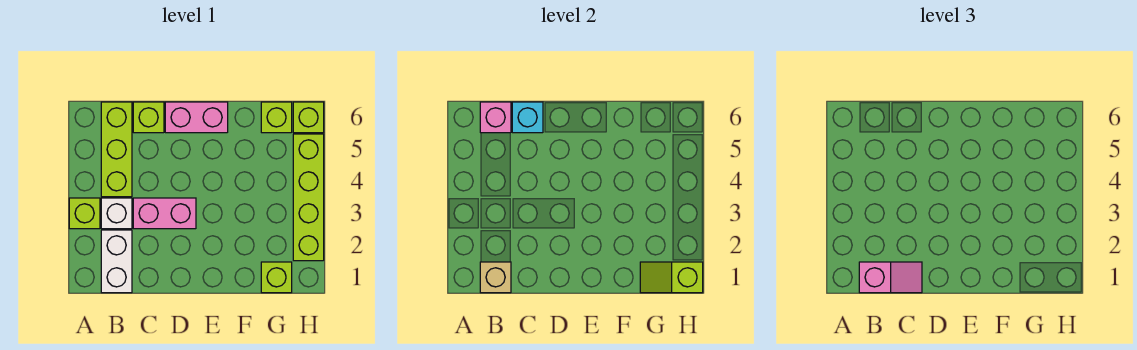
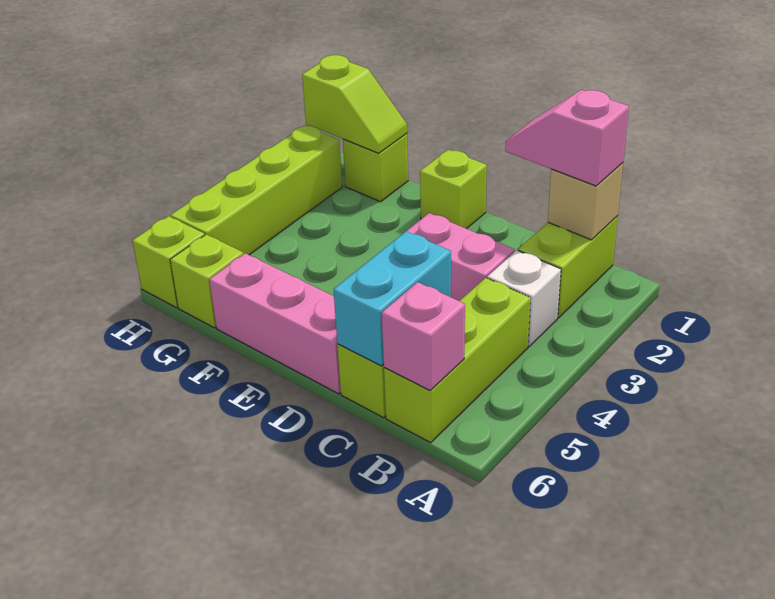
lime brick A3 level 1 -> lime brick E1 level 1
white brick B1:B2 level 1 -> lime brick B1:B2 level 1
cyan brick C6 level 2 -> cyan brick C5:C6 level 2
pink brick D6:E6 level 1 -> pink brick D6:F6 level 1

